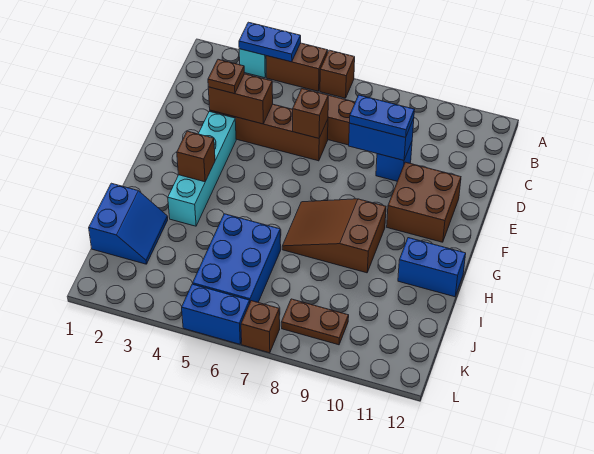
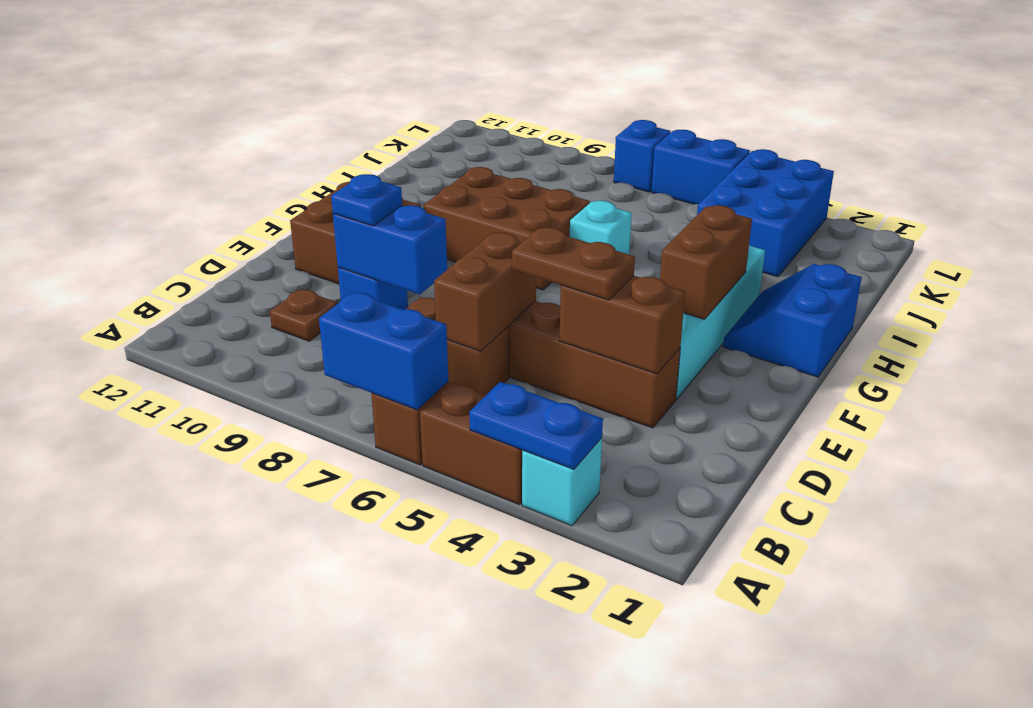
brown plate D3 level 3 -> brown plate C10 level 1
brown brick D6 level 2 -> brown brick C6:D6 level 2
blue plate D8:D9 level 3 -> blue plate D9 level 3
brown brick G3 level 2 -> brown brick F3:G3 level 2
brown slope G7:H9 level 1 top 9 -> brown brick G7:H9 level 1
none -> cyan brick H6 level 1
blue brick H11:H12 level 1 -> blue brick A6:A7 level 2
blue slope I1:J2 level 1 top 1 -> blue slope G1:H2 level 1 top 1
blue brick I5:K6 level 1 -> blue brick J3:L4 level 1
brown plate K8:K9 level 1 -> brown plate D4:D5 level 3
brown brick L7 level 1 -> blue brick L7 level 1

